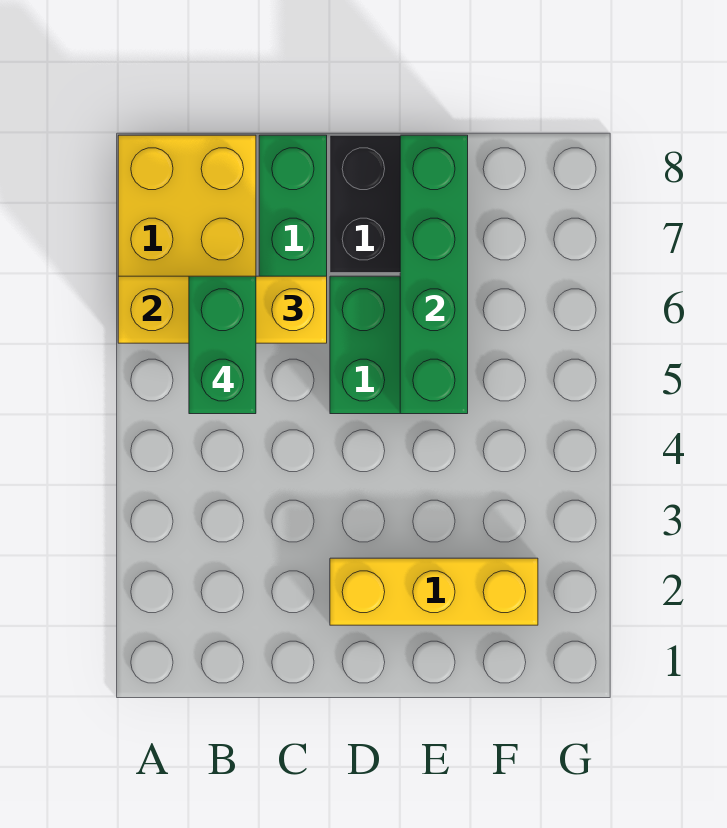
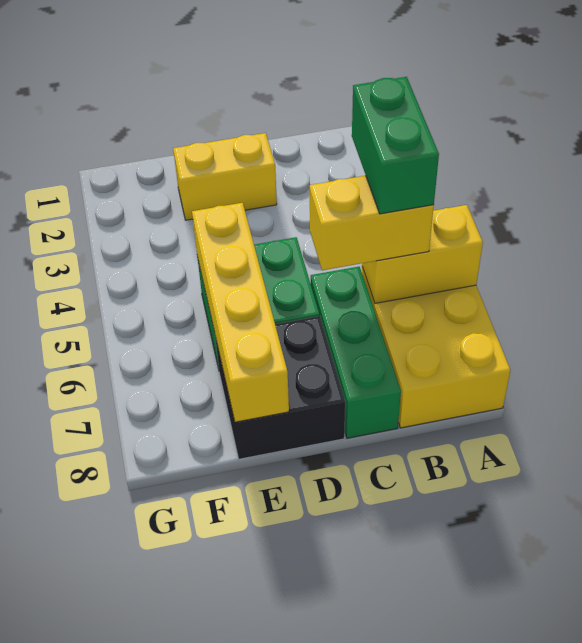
yellow brick D2:F2 level 1 -> yellow brick D2:E2 level 1
green brick E5:E8 level 2 -> yellow brick E5:E8 level 2

